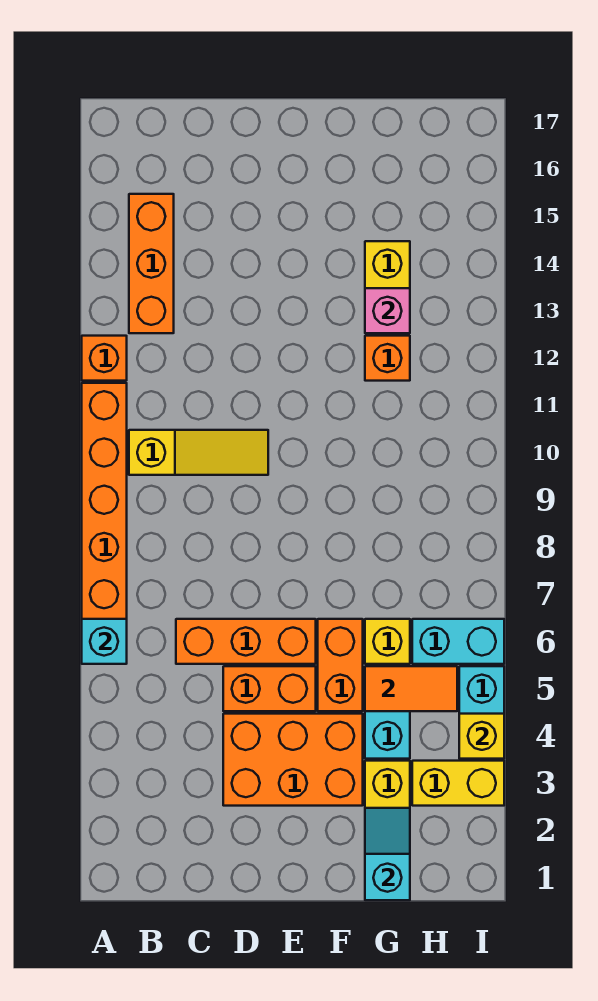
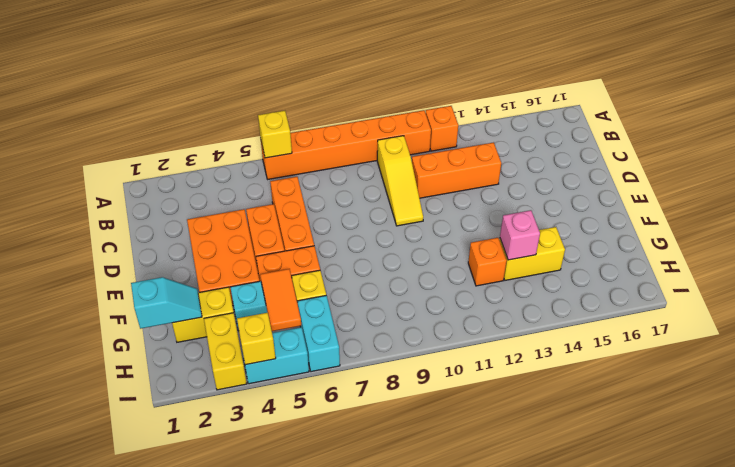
cyan brick A6 level 2 -> yellow brick A6 level 2
orange brick B13:B15 level 1 -> orange brick C11:C13 level 1

